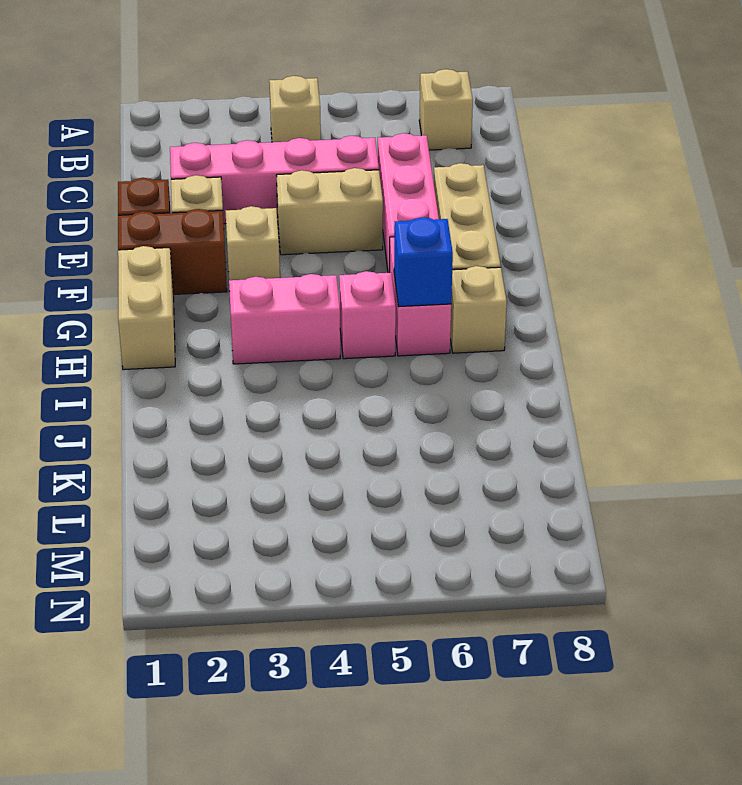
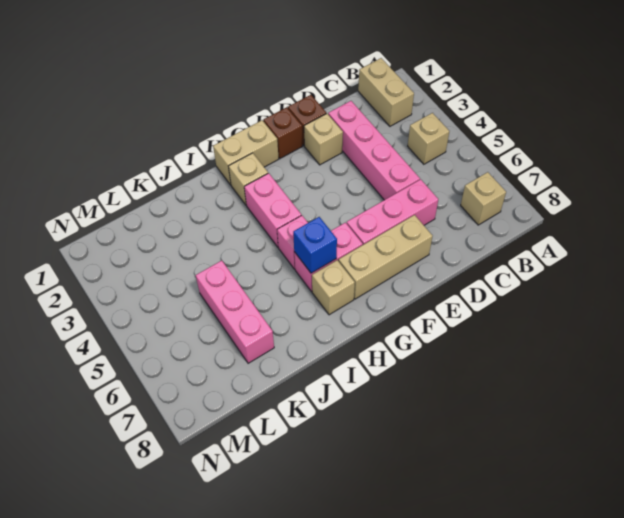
tan brick E4:E5 level 1 -> tan brick B1:B2 level 1
brown brick F1:F2 level 1 -> brown brick F1 level 1
tan brick F3 level 1 -> tan brick H2 level 1
none -> pink brick K5:K7 level 1

